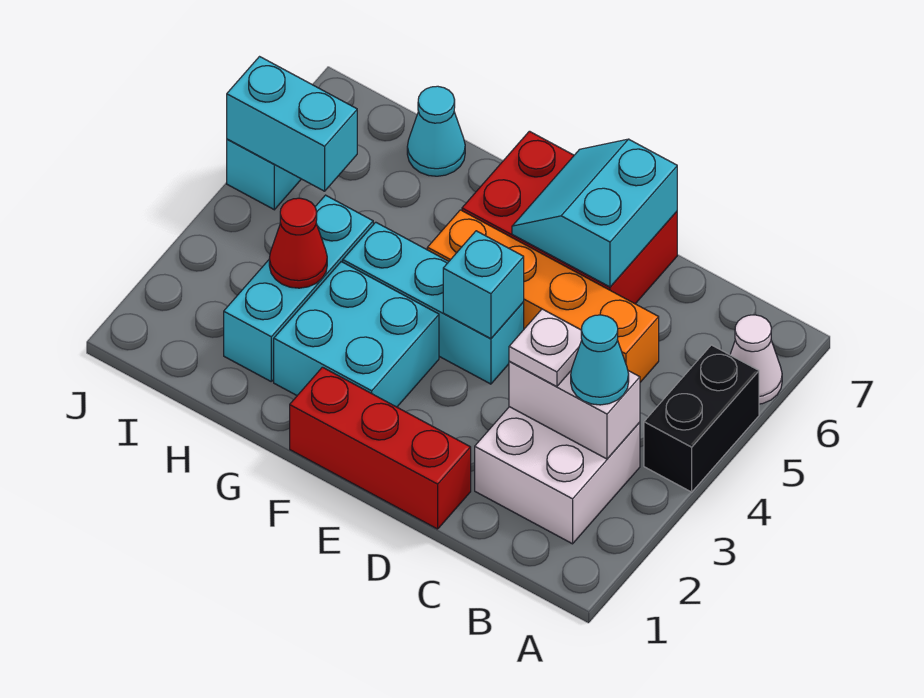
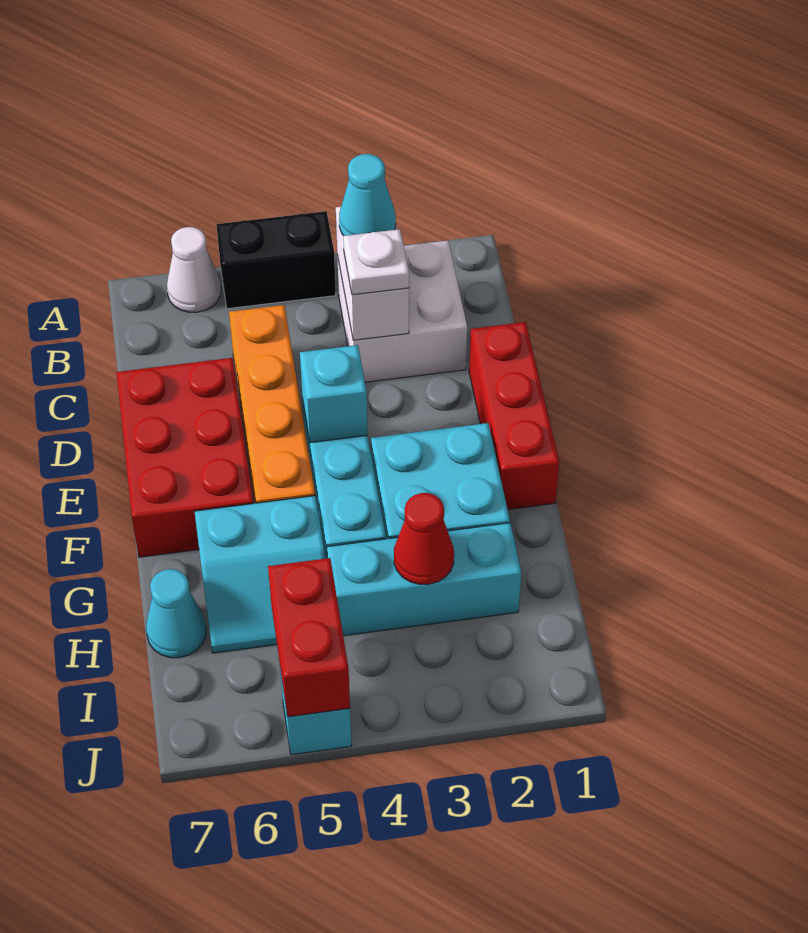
cyan slope D6:E7 level 2 top D -> cyan slope G5:H6 level 1 top G
cyan brick I5:J5 level 2 -> red brick I5:J5 level 2

